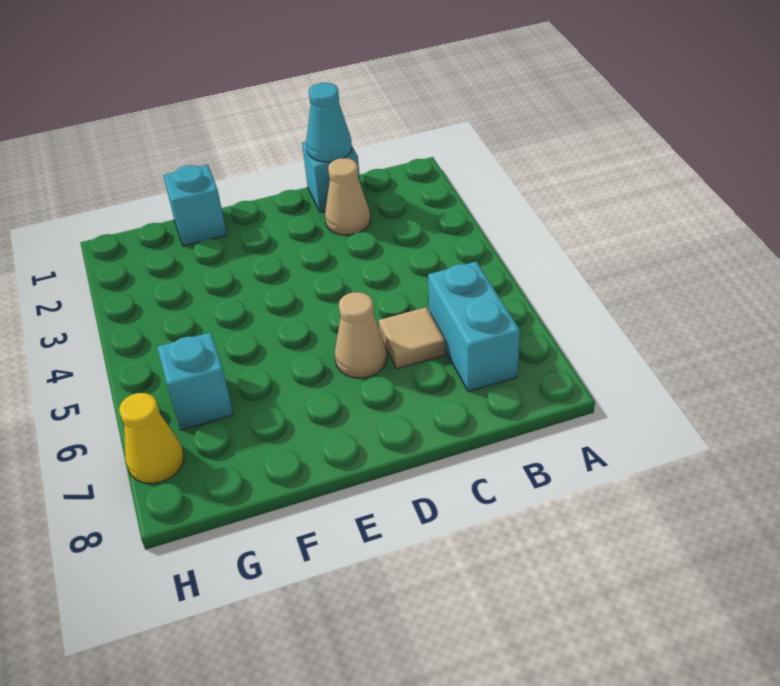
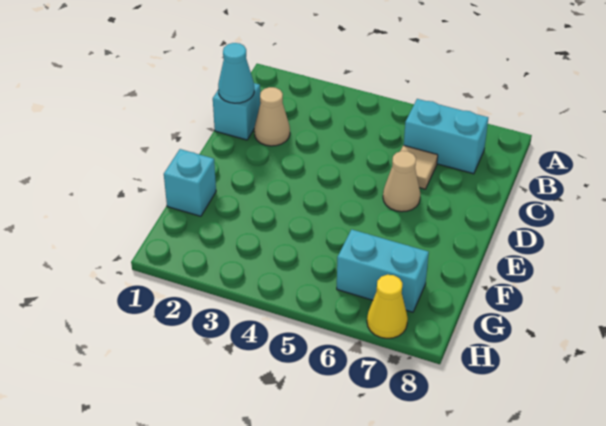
cyan brick G6 level 1 -> cyan brick G6:G7 level 1

